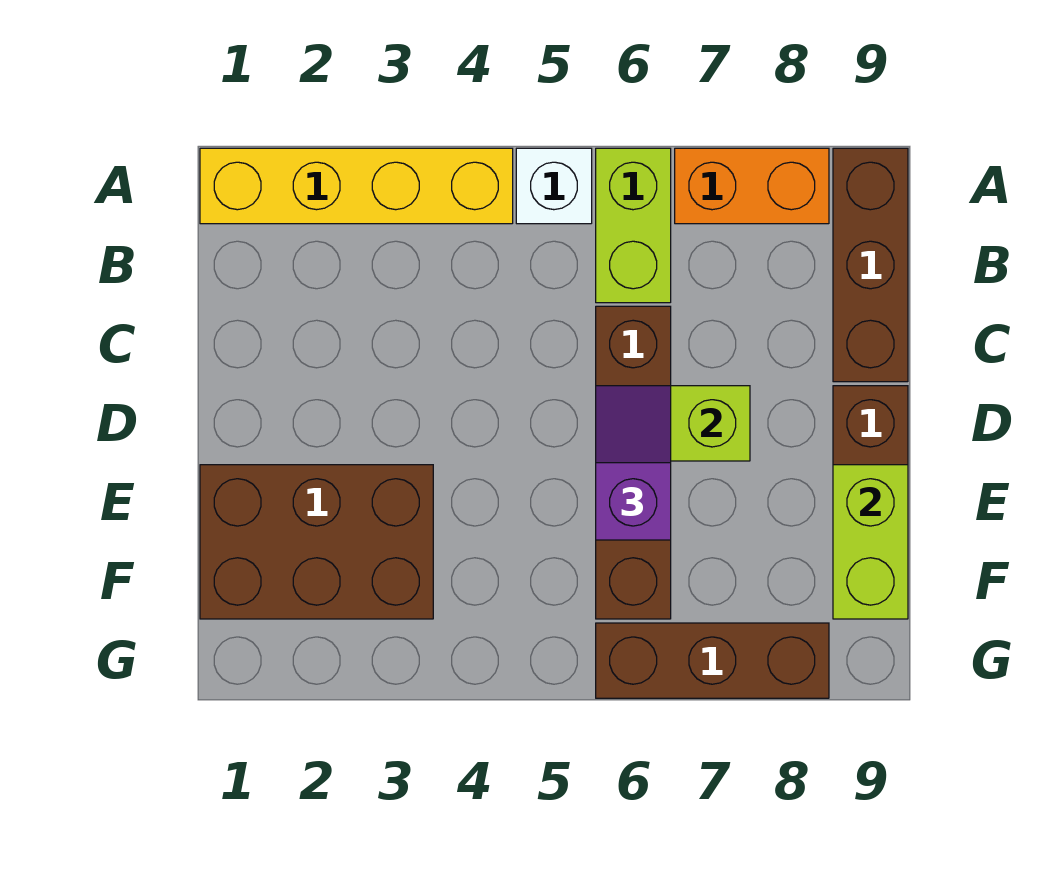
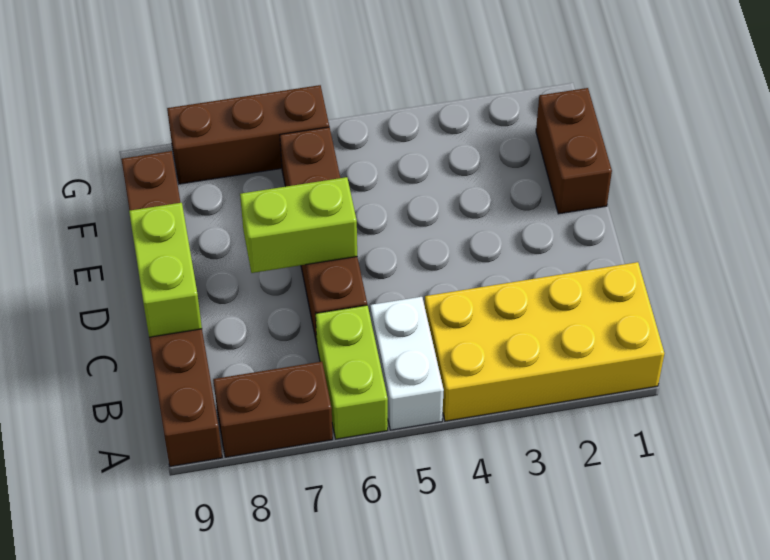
yellow brick A1:A4 level 1 -> yellow brick A1:B4 level 1
white brick A5 level 1 -> white brick A5:B5 level 1
orange brick A7:A8 level 1 -> brown brick A7:A8 level 1
purple slope D6:E6 level 3 top E -> none
brown brick E1:F3 level 1 -> brown brick E1:F1 level 1
lime brick E9:F9 level 2 -> lime brick C9:D9 level 2

